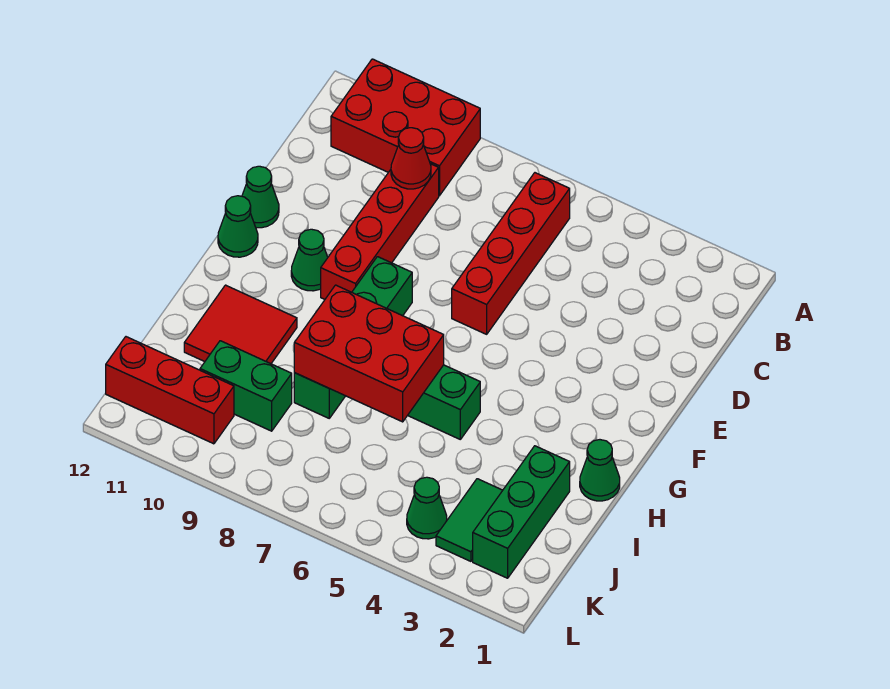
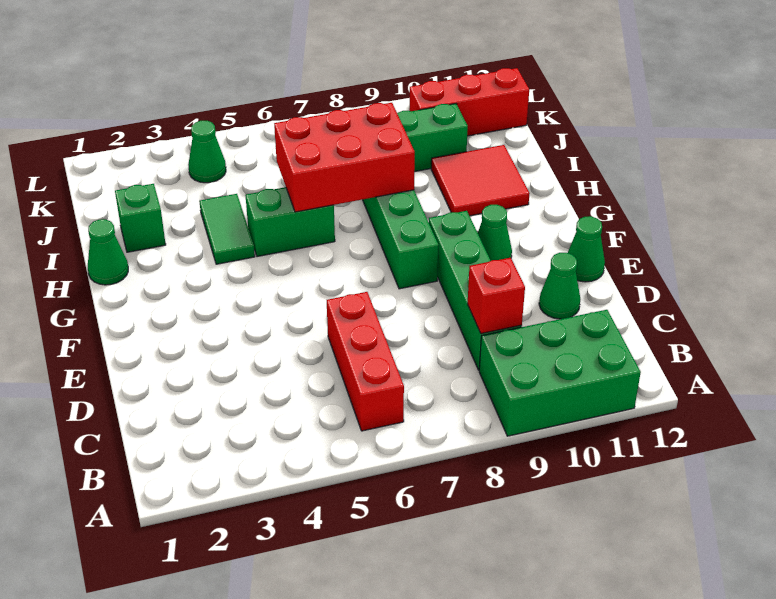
red brick A9:B11 level 1 -> green brick A9:B11 level 1
red brick B6:E6 level 1 -> red brick B6:D6 level 1
red brick C9:F9 level 1 -> green brick C9:F9 level 1
red cone C9 level 2 -> red brick C9 level 2
green cone F12 level 1 -> green cone D11 level 1
green brick I2:K2 level 1 -> green brick I2 level 1
green tile J3:K3 level 1 -> green tile H4:I4 level 1

